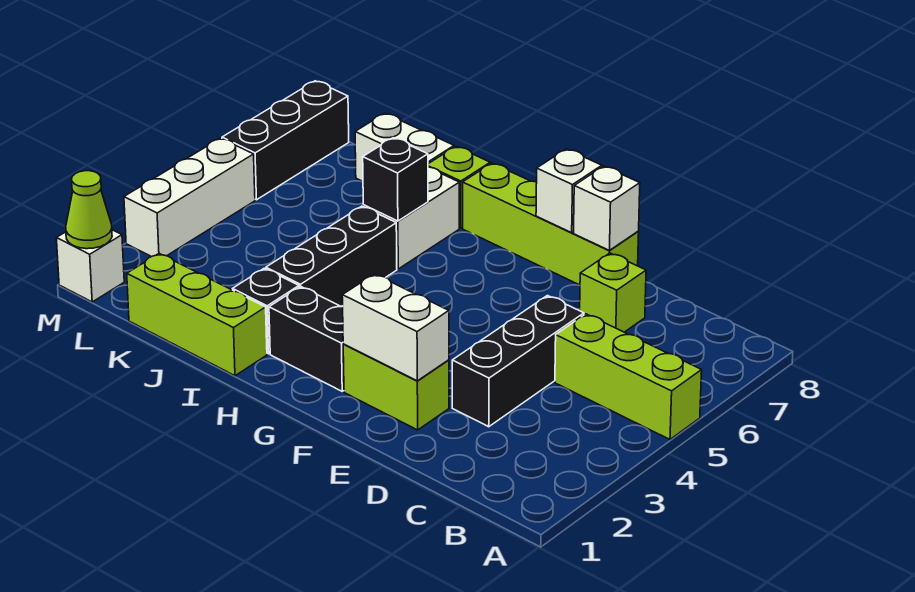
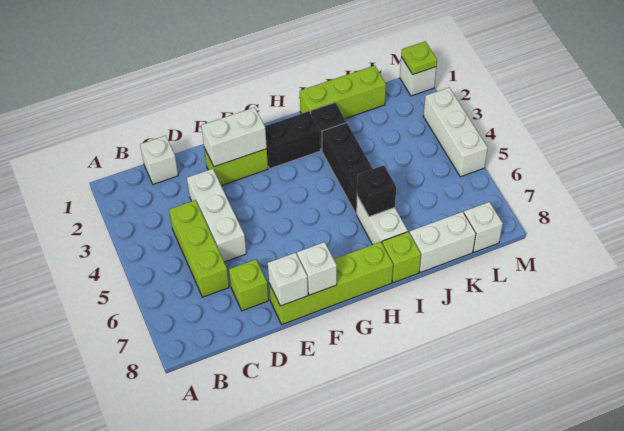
lime brick A5:C5 level 1 -> lime brick C4:C6 level 1
none -> white brick C1 level 1
black brick D3:D5 level 1 -> white brick D3:D5 level 1
none -> white brick L8 level 1
lime cone M1 level 2 -> lime plate M1 level 2
black brick M6:M8 level 1 -> none

